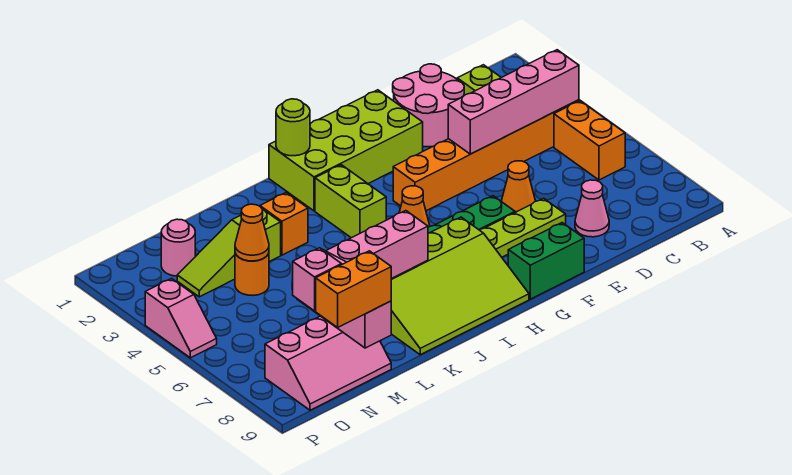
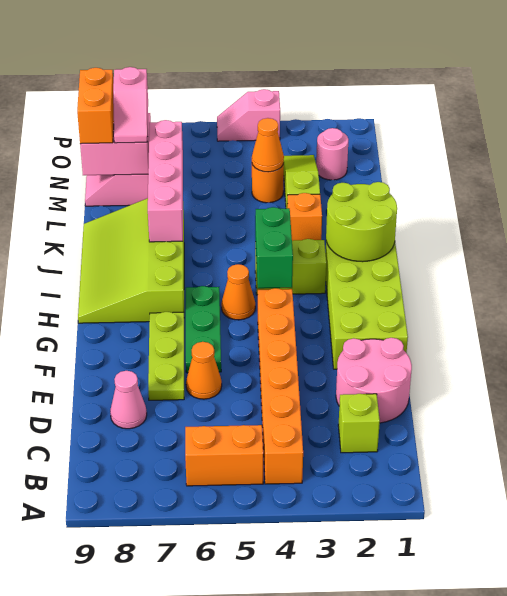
pink brick B4:E4 level 2 -> none
green brick F9:G9 level 1 -> green brick H4:I4 level 2
lime round brick I1 level 2 -> lime round brick I1:J2 level 2

